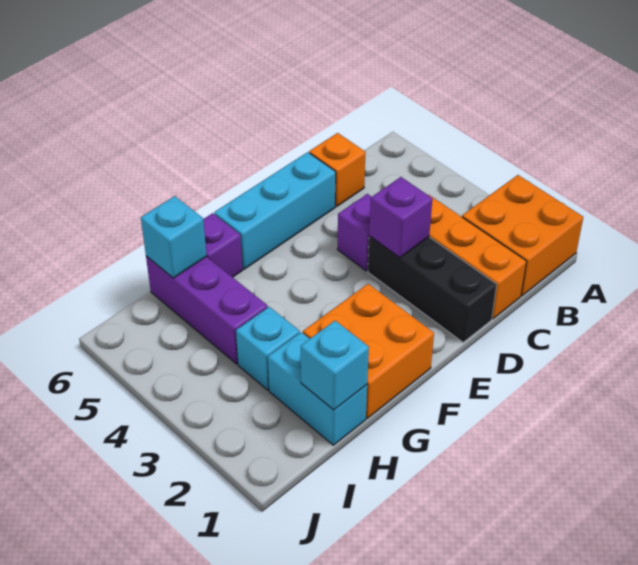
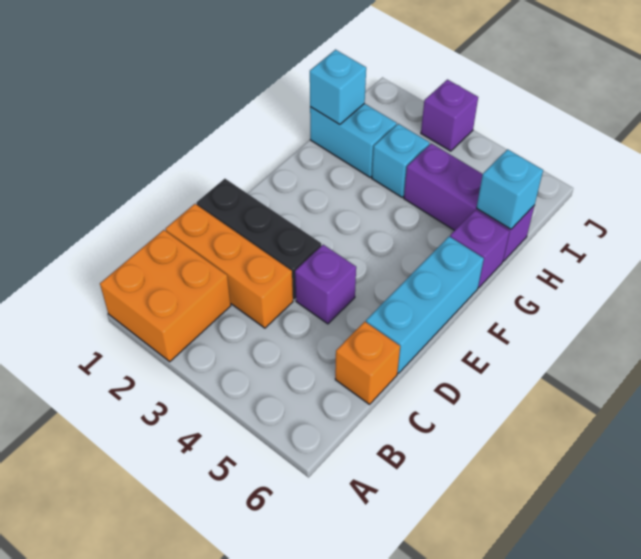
purple brick D3 level 2 -> purple brick J3 level 1
orange brick F1:G2 level 1 -> none

